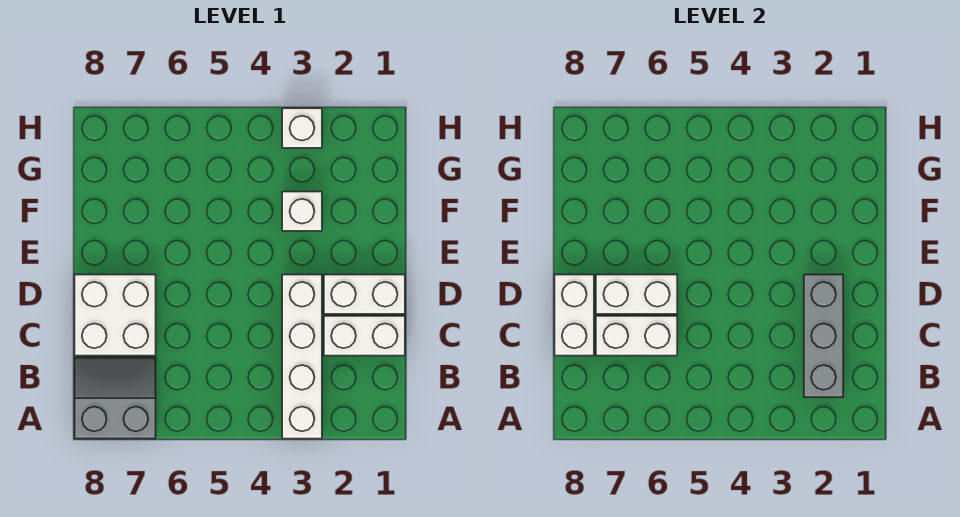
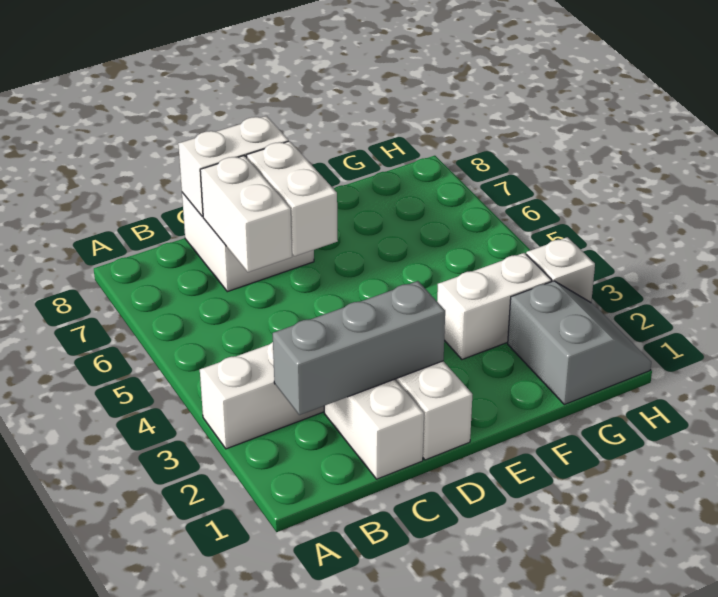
grey slope A7:B8 level 1 top A -> grey slope G1:H2 level 1 top G
white brick F3 level 1 -> white brick F3:G3 level 1

